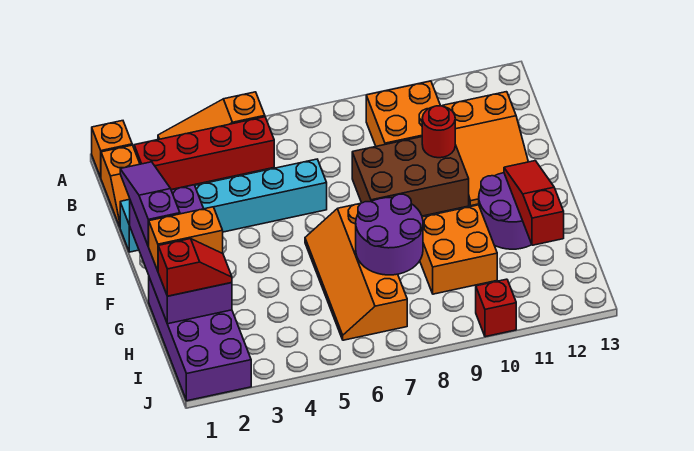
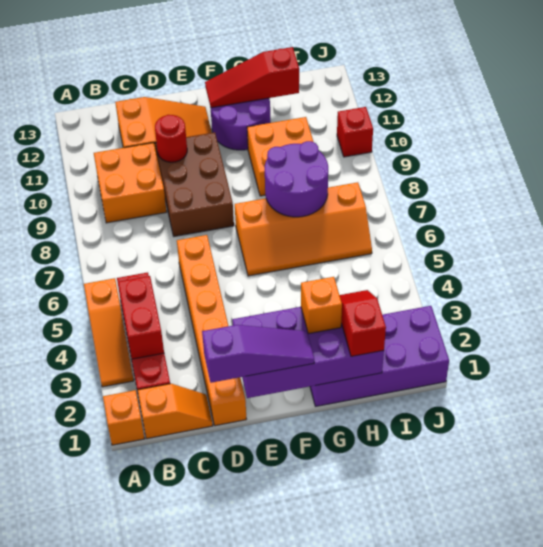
none -> red brick B3:B4 level 2
cyan brick D1:D6 level 1 -> orange brick D1:D6 level 1
purple slope D1:F1 level 3 top F -> purple slope D1:F1 level 3 top D
orange brick G1:G2 level 3 -> orange brick G2 level 3

